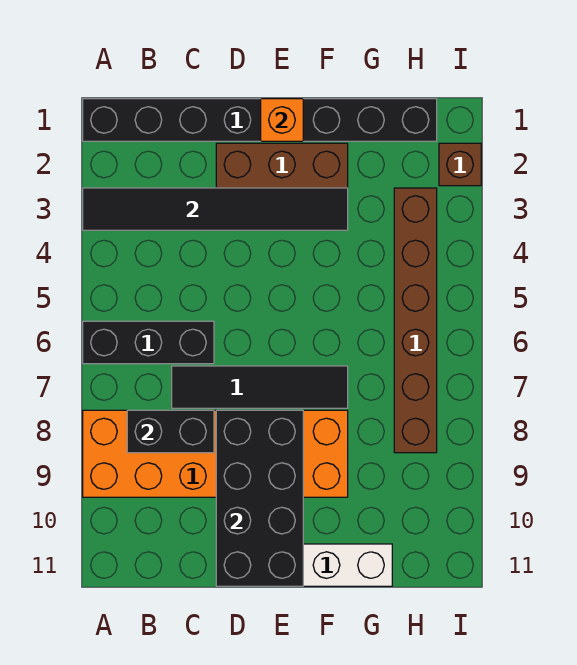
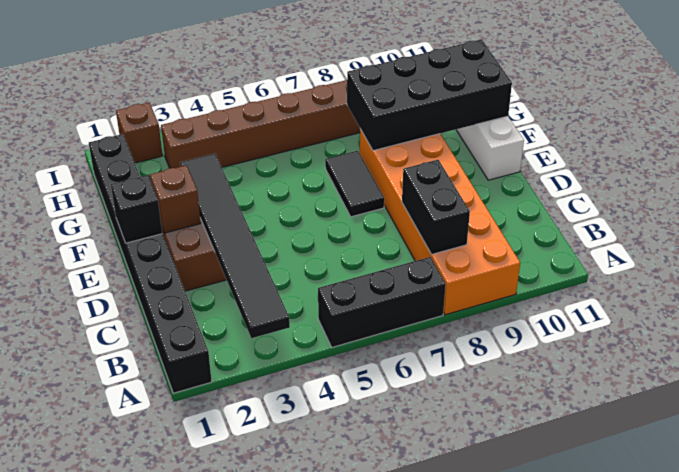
black brick A6:C6 level 1 -> black brick A5:A7 level 1
black tile C7:F7 level 1 -> black tile E7:F7 level 1
black brick D8:E11 level 2 -> black brick F8:G11 level 2
orange brick E1 level 2 -> black brick E1 level 2
none -> brown brick E2 level 2

